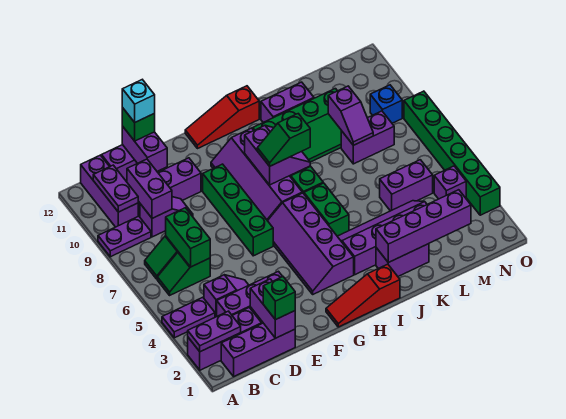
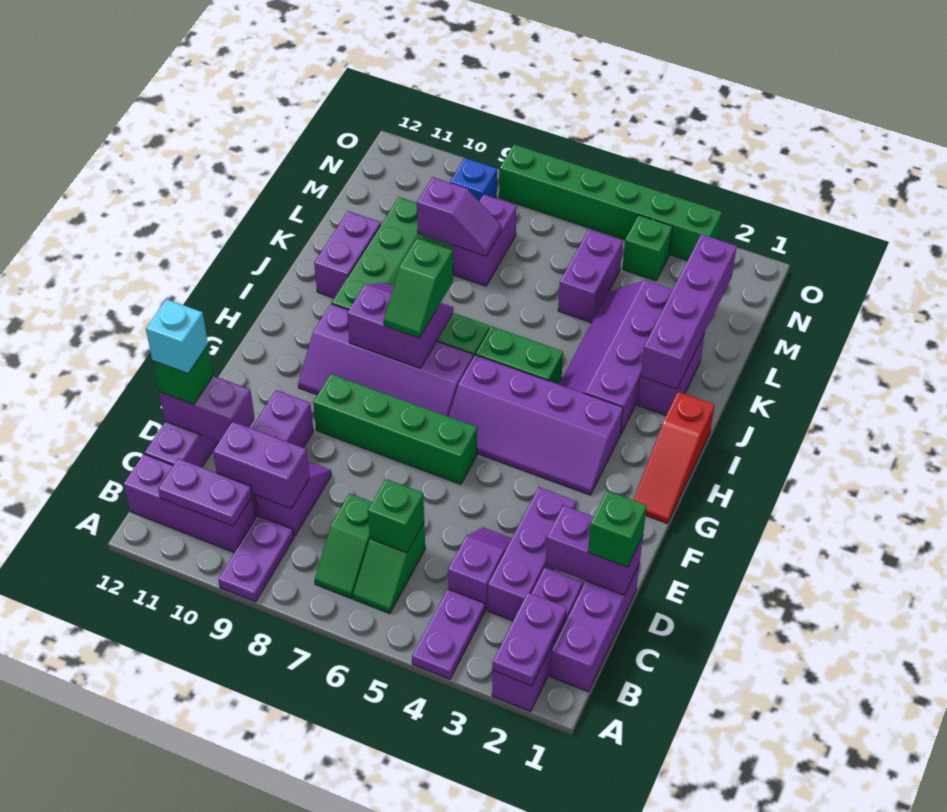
green brick C6:C7 level 2 -> green brick C6 level 2
red slope G12:I12 level 1 top I -> none
purple brick N4 level 1 -> green brick N4 level 1

